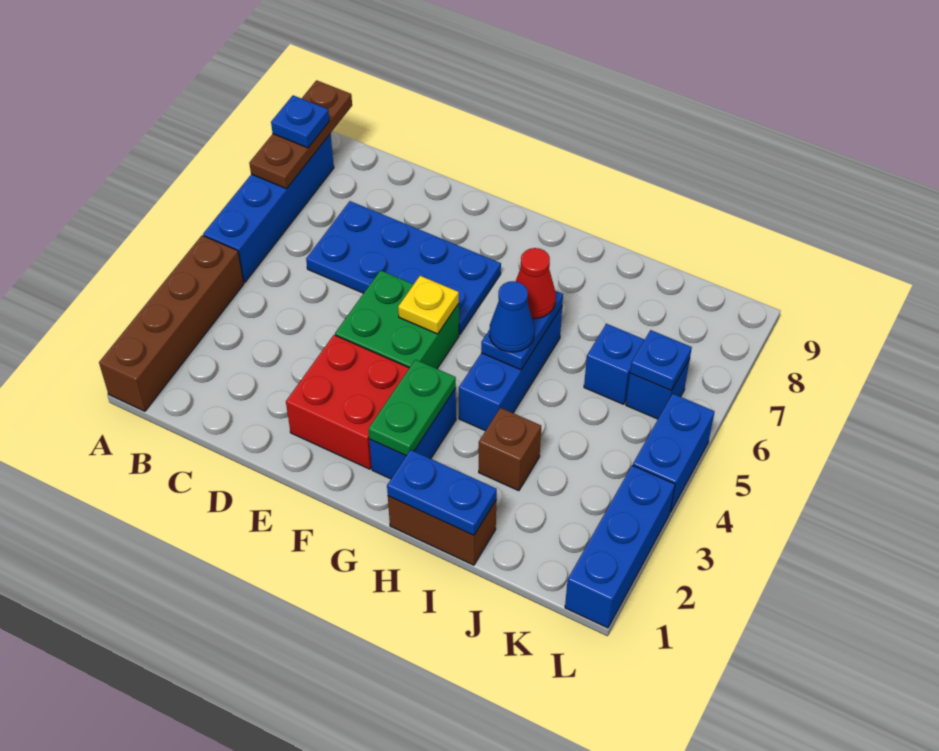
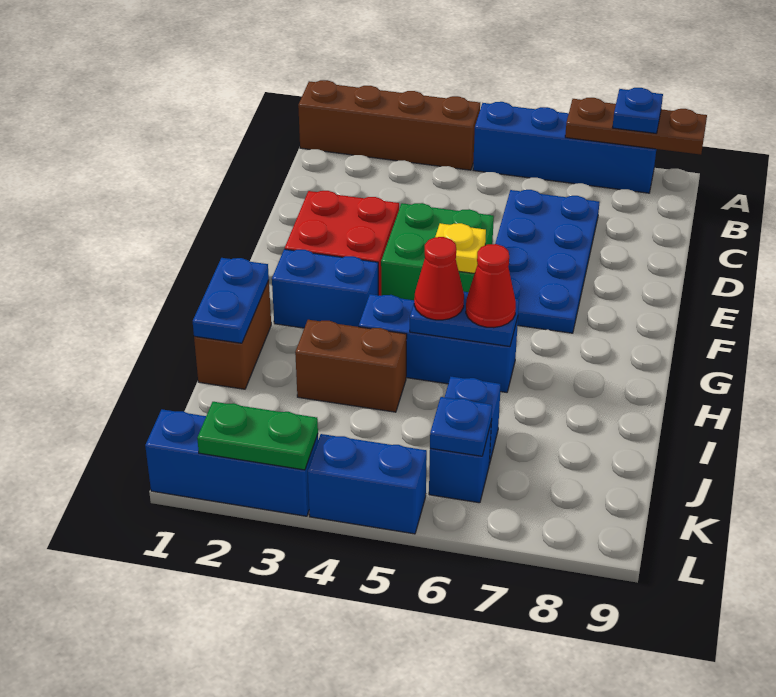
green plate G2:G3 level 2 -> green plate L2:L3 level 2
blue cone H5 level 3 -> red cone H5 level 3
brown brick I3 level 1 -> brown brick I3:I4 level 1

